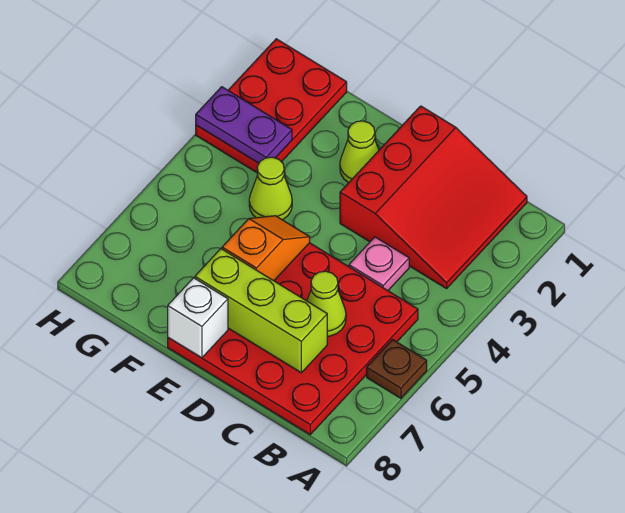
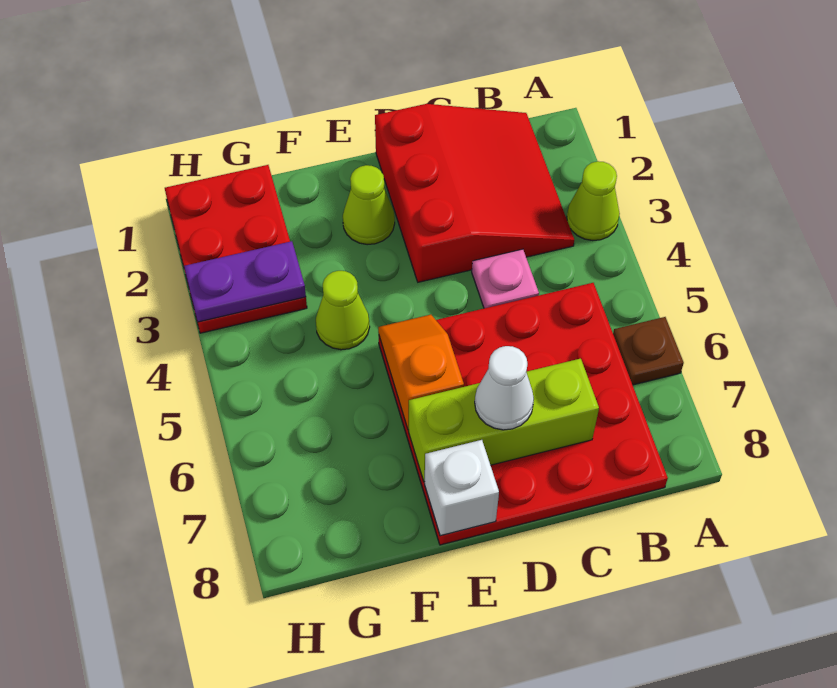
lime cone C6 level 2 -> lime cone A3 level 1
none -> white cone D7 level 3

